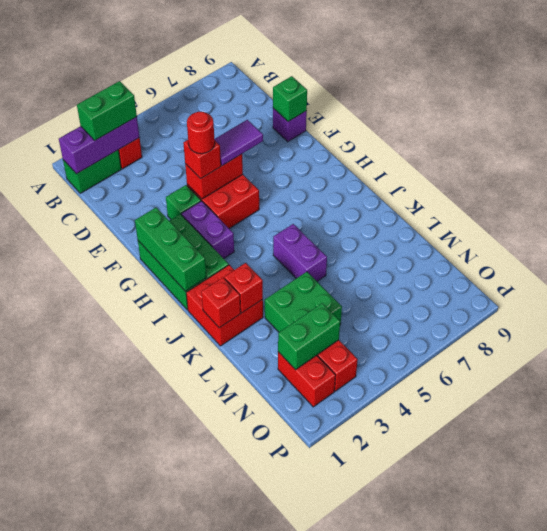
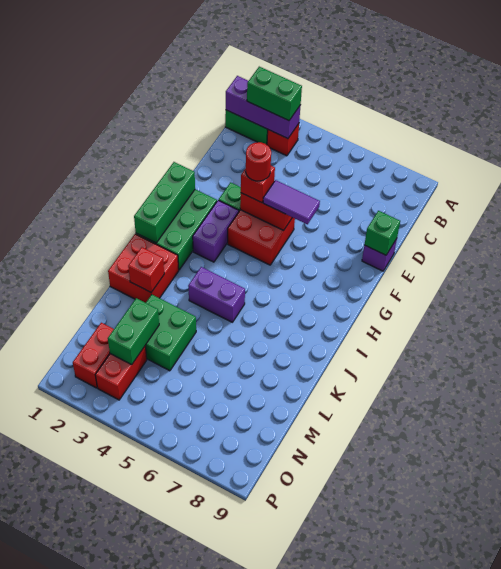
purple brick J5:K5 level 1 -> purple brick J4:J5 level 1
red brick K1 level 2 -> none
green brick N2:N3 level 2 -> green brick M3:N3 level 2

